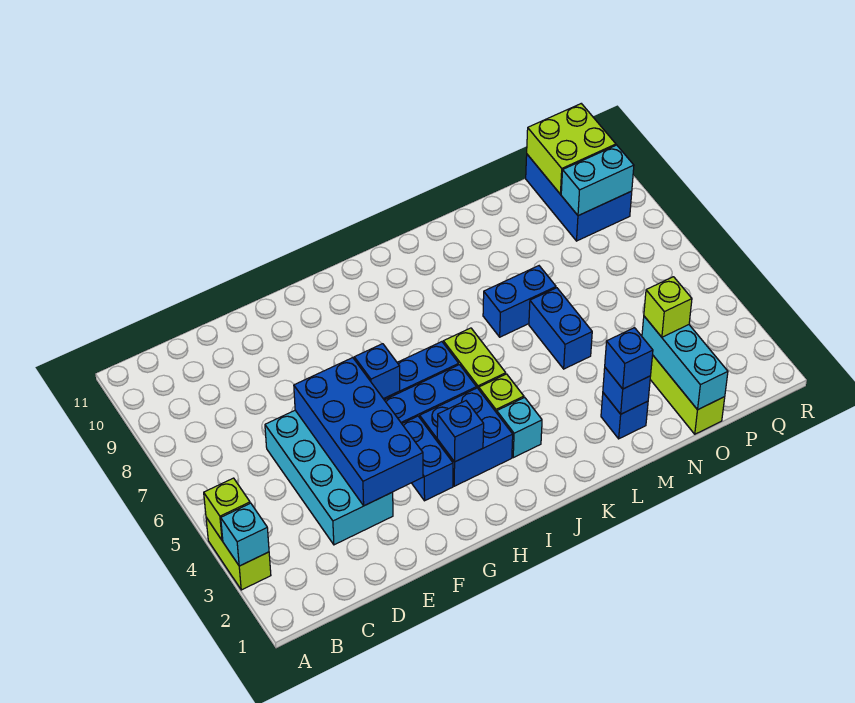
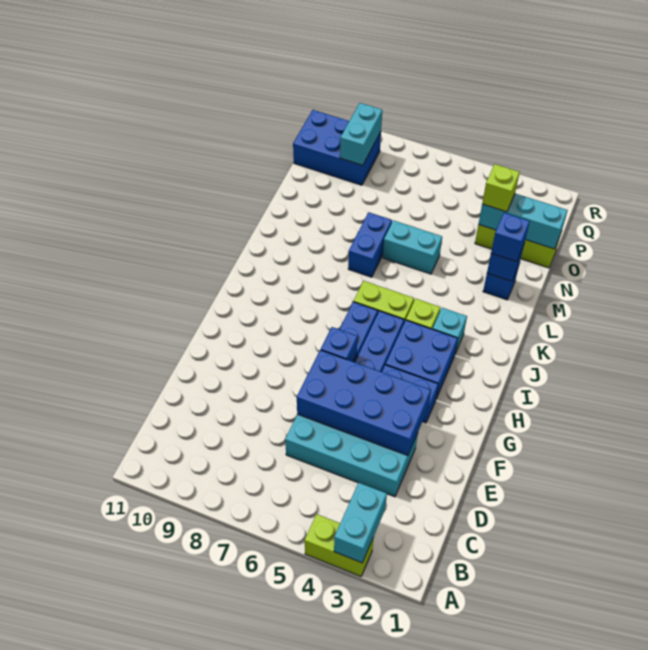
cyan brick A3 level 2 -> cyan brick A3:B3 level 2
lime brick A4 level 2 -> none
blue brick H3 level 2 -> none
blue brick M5:M6 level 1 -> cyan brick M5:M6 level 1
lime brick P10:Q11 level 2 -> none

